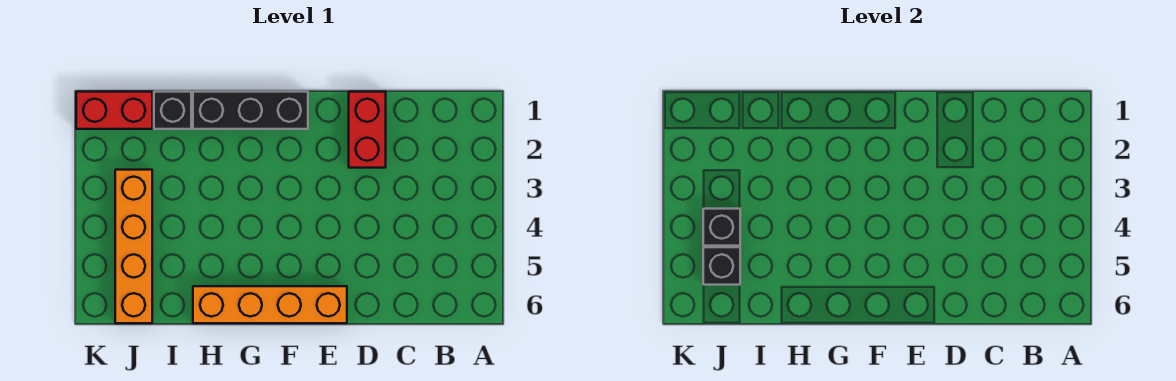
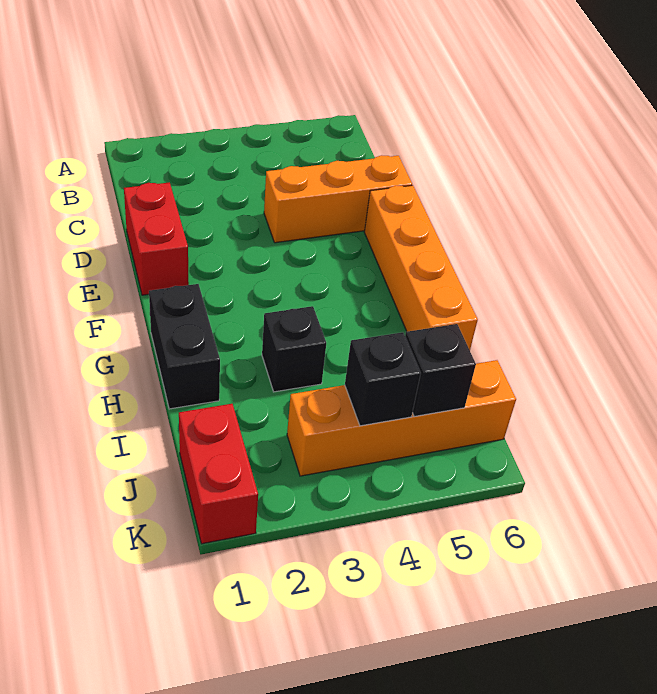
red brick D1:D2 level 1 -> red brick D1:E1 level 1
none -> orange brick D4:D6 level 1
black brick F1:H1 level 1 -> black brick G1:H1 level 1
black brick I1 level 1 -> black brick H3 level 1

